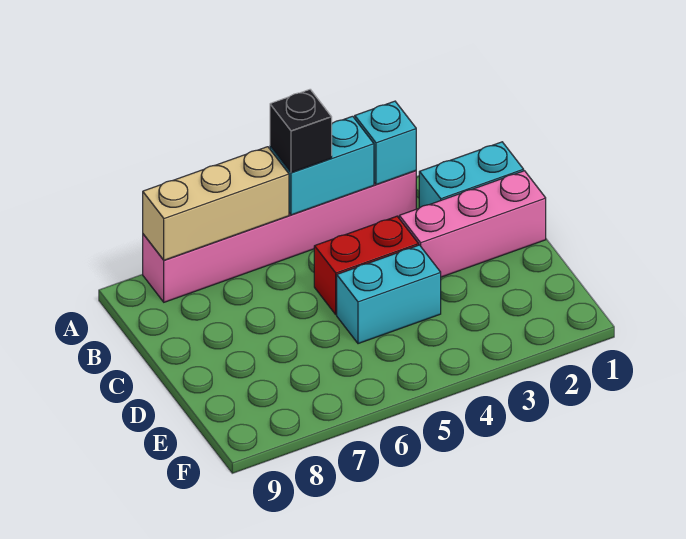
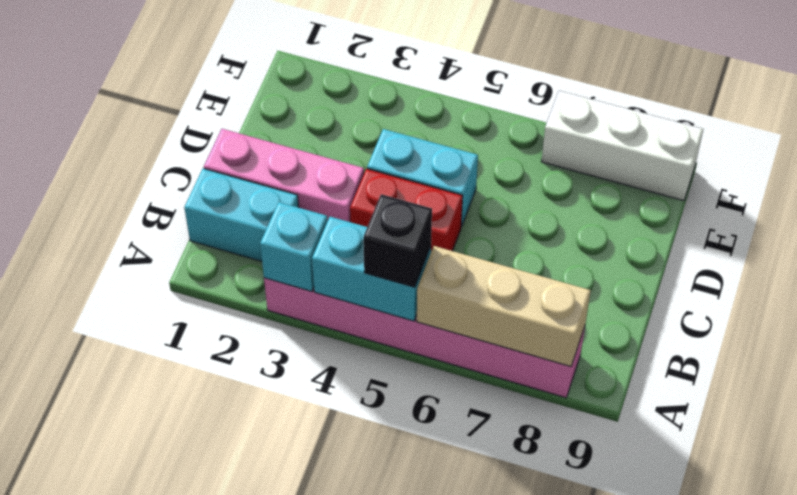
none -> white brick F7:F9 level 1

